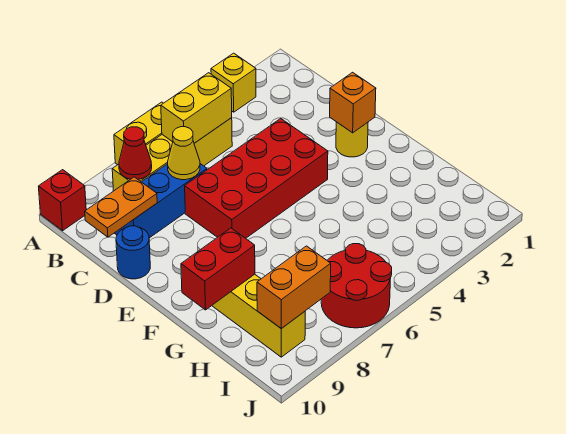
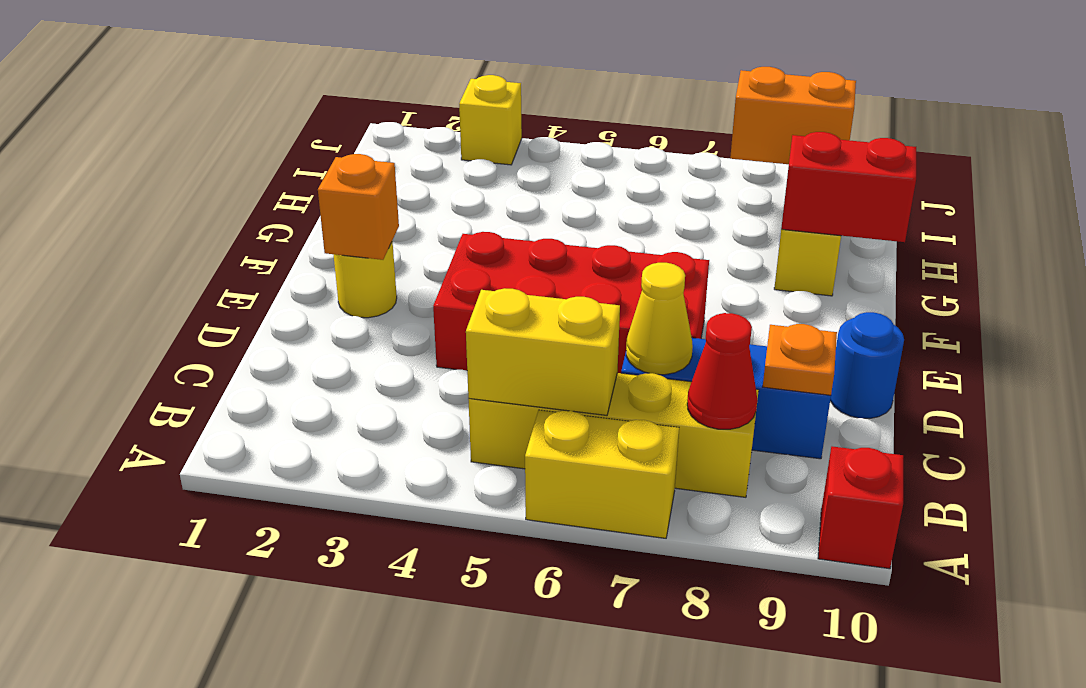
yellow brick A3 level 1 -> yellow brick J3 level 1
orange plate C9:C10 level 2 -> orange plate C9 level 2
red round brick I6:J7 level 1 -> none

